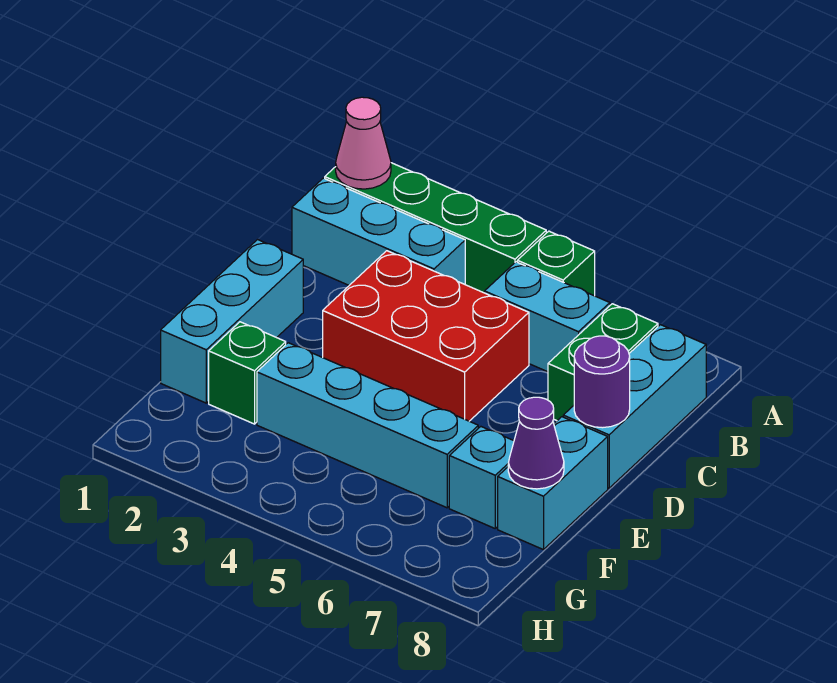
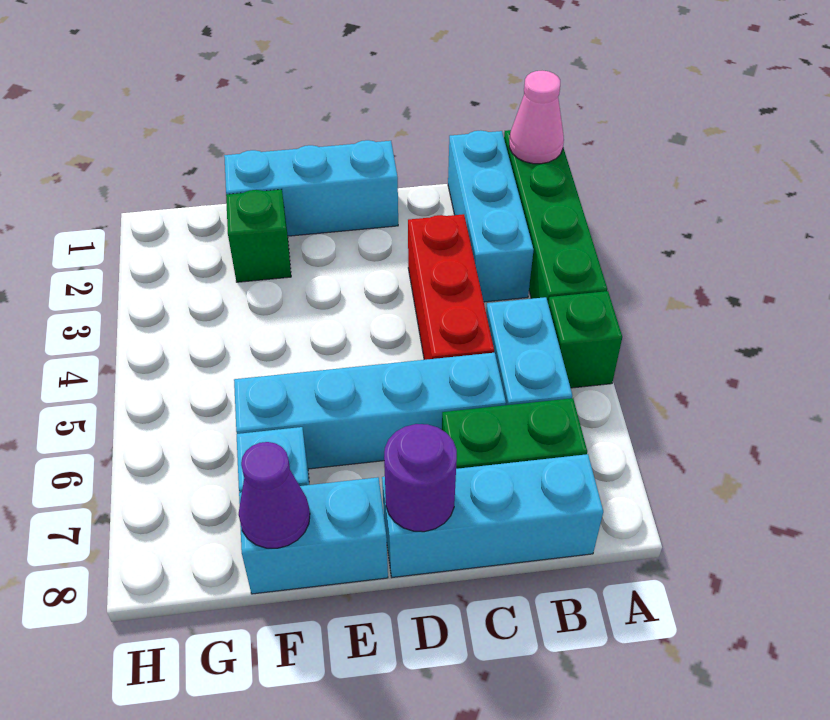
red brick C3:D5 level 1 -> red brick C3:C5 level 1
cyan brick F3:F6 level 1 -> cyan brick C6:F6 level 1

